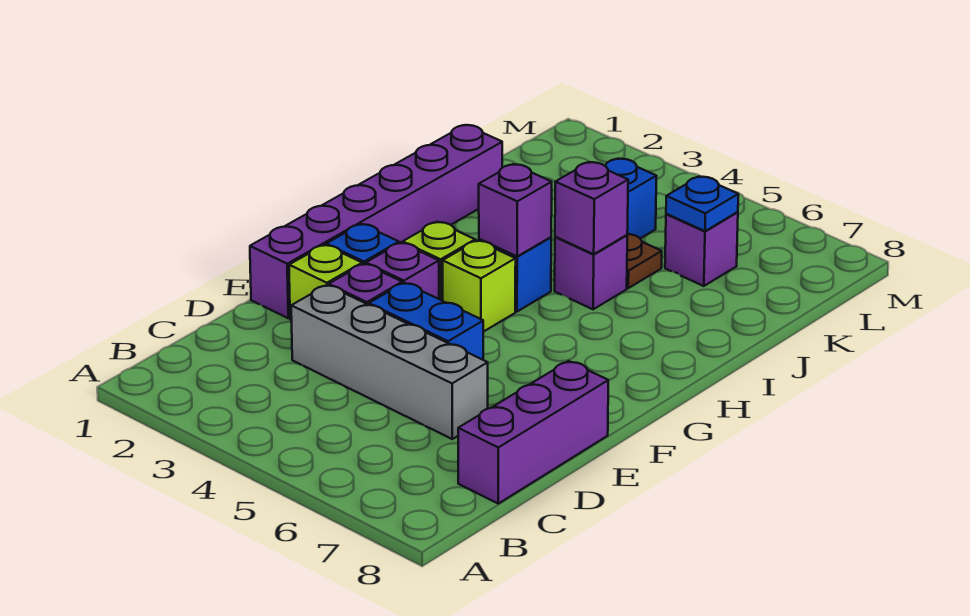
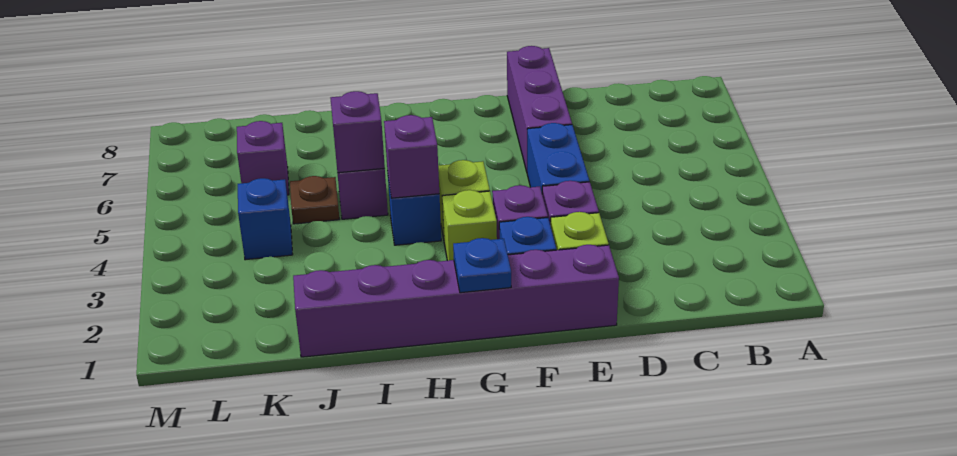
purple brick C8:E8 level 1 -> purple brick E6:E8 level 1
grey brick D3:D6 level 1 -> none
blue plate K6 level 2 -> blue plate G1 level 2

